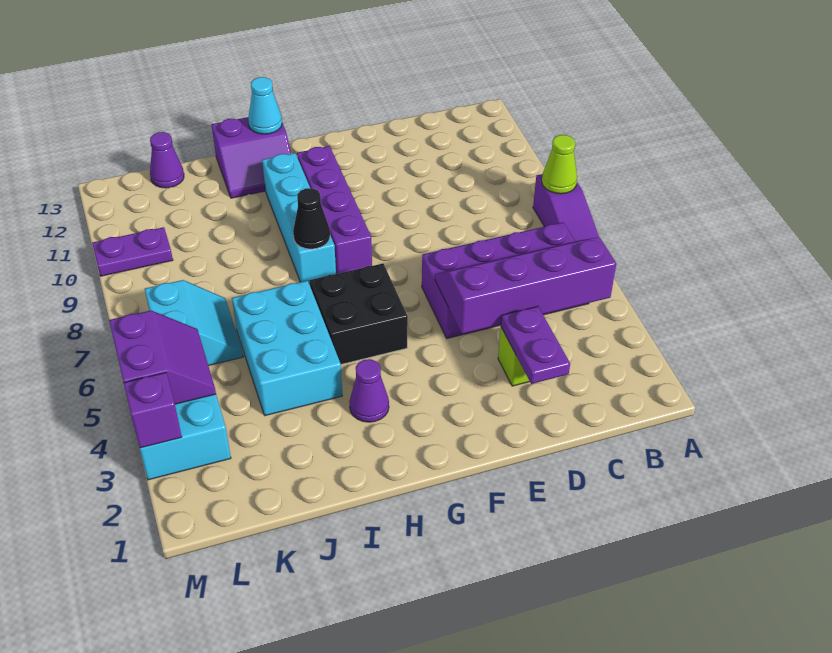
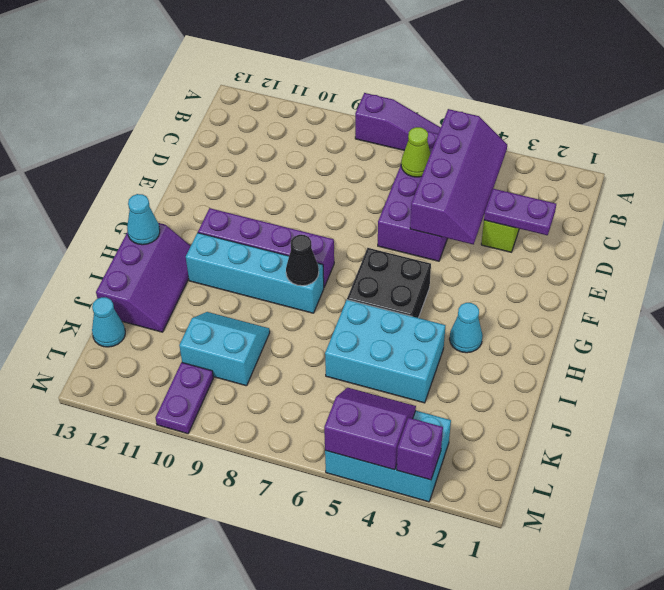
lime cone A8 level 2 -> lime cone C6 level 2
purple slope B4:E5 level 2 top 4 -> purple slope B4:E5 level 2 top 5
purple cone H3 level 1 -> cyan cone H3 level 1
purple slope H12:I13 level 1 top 13 -> purple slope H12:J13 level 1 top 13
cyan slope K6:L7 level 1 top L -> cyan slope J9:K10 level 1 top K
purple cone K13 level 1 -> cyan cone K13 level 1

